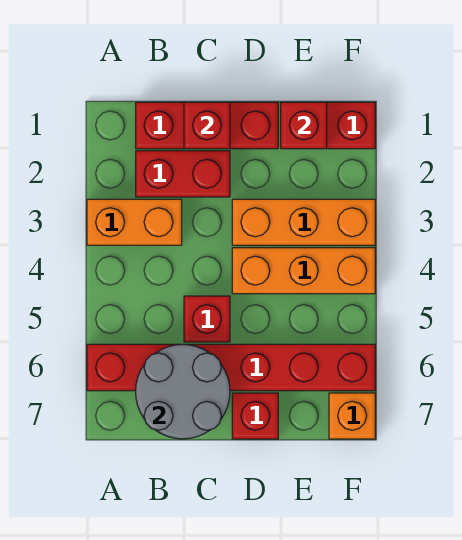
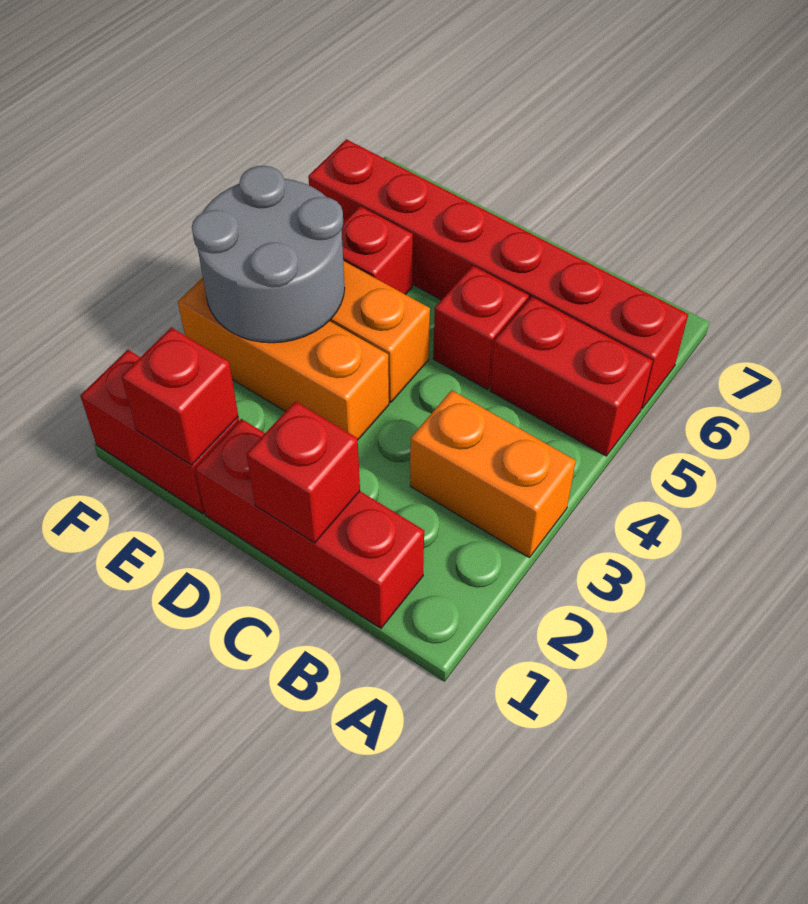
red brick B2:C2 level 1 -> red brick A5:B5 level 1
grey round brick B6:C7 level 2 -> grey round brick E3:F4 level 2
red brick D7 level 1 -> red brick E5 level 1
orange brick F7 level 1 -> none

